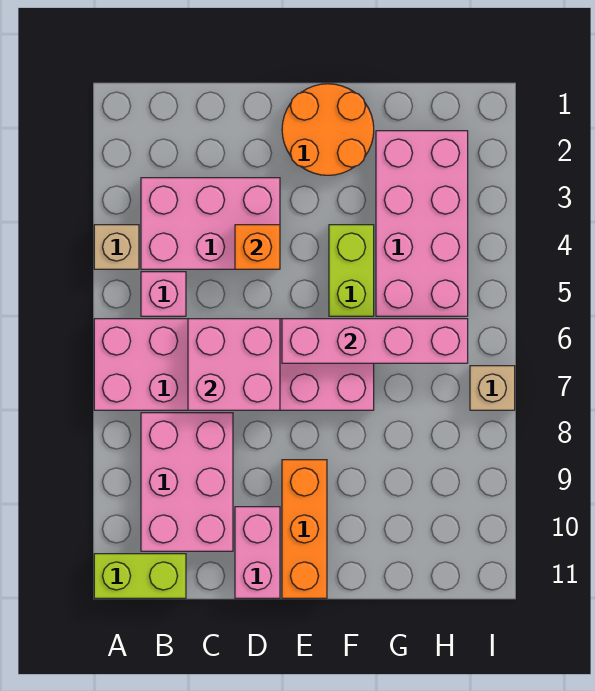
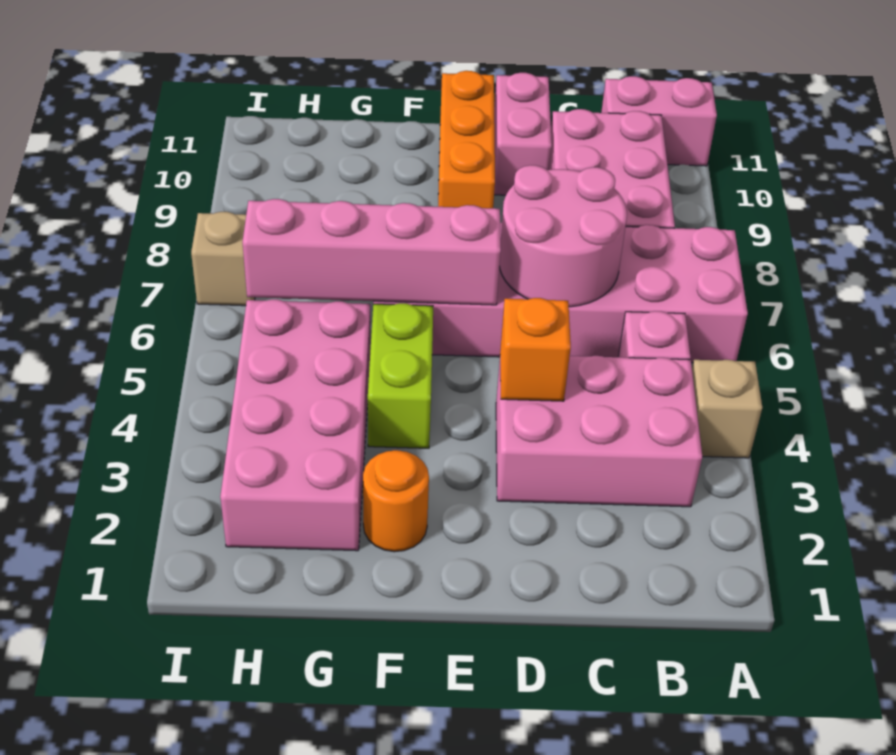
lime brick A11:B11 level 1 -> pink brick A11:B11 level 1
pink brick C6:D7 level 2 -> pink round brick C6:D7 level 2
orange round brick E1:F2 level 1 -> orange round brick F2 level 1

